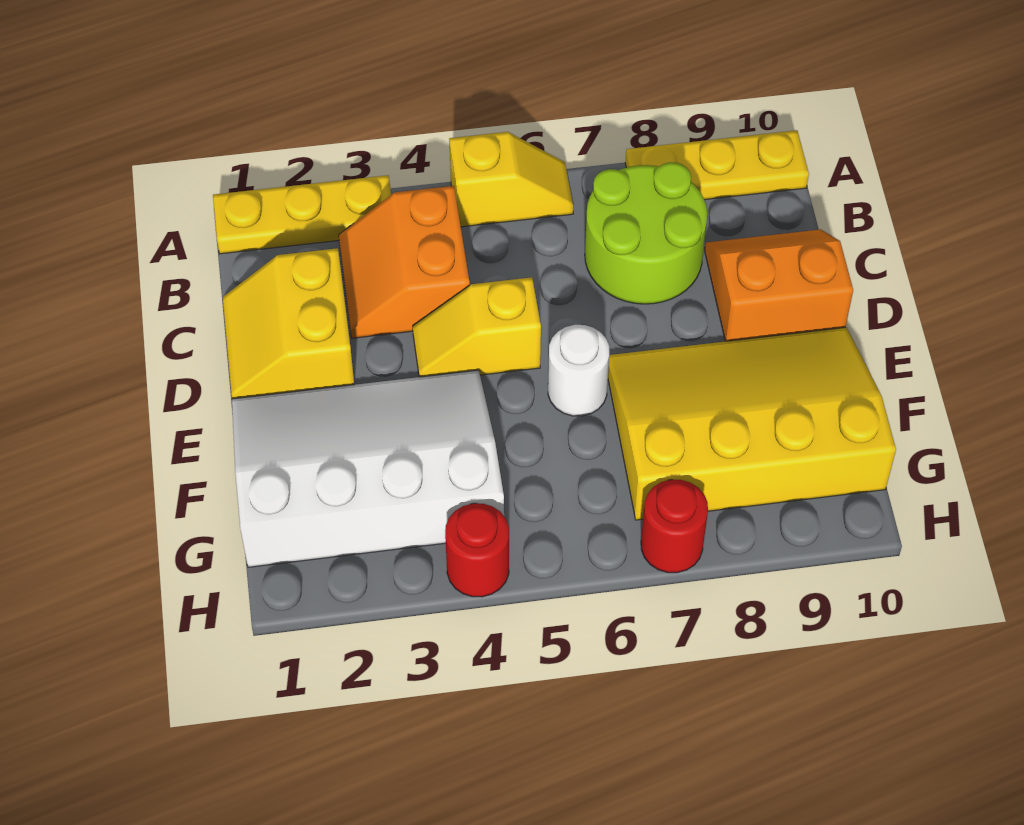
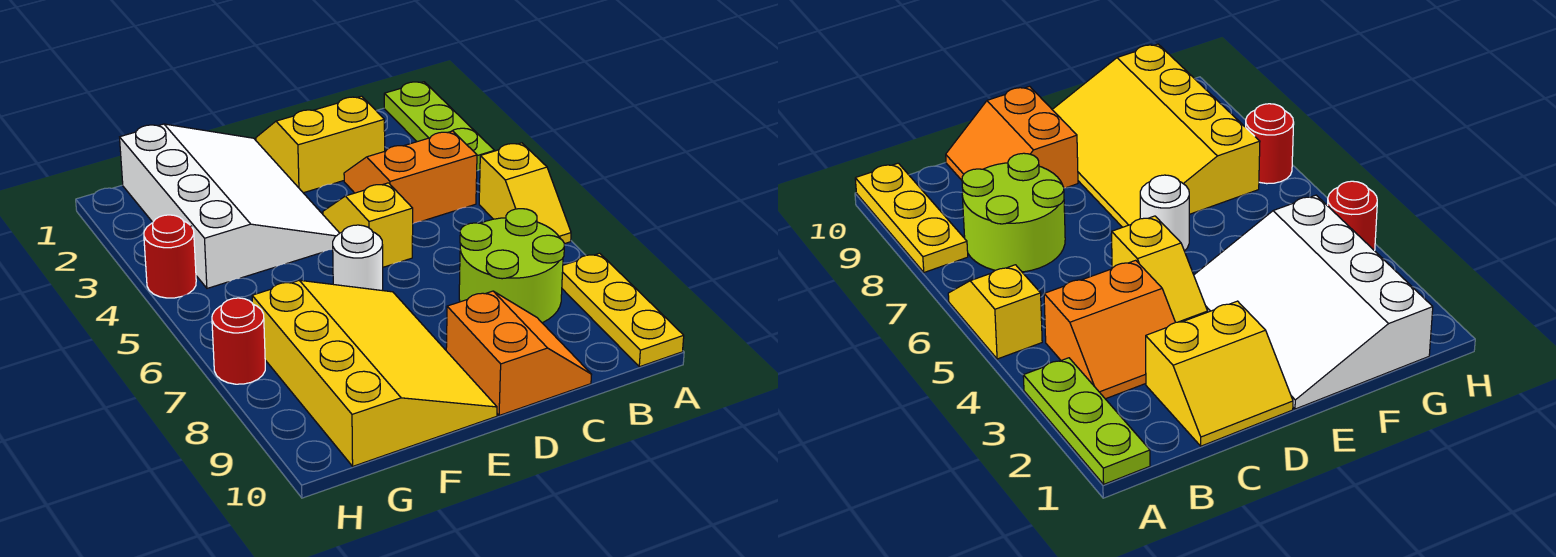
yellow plate A1:A3 level 1 -> lime plate A1:A3 level 1

